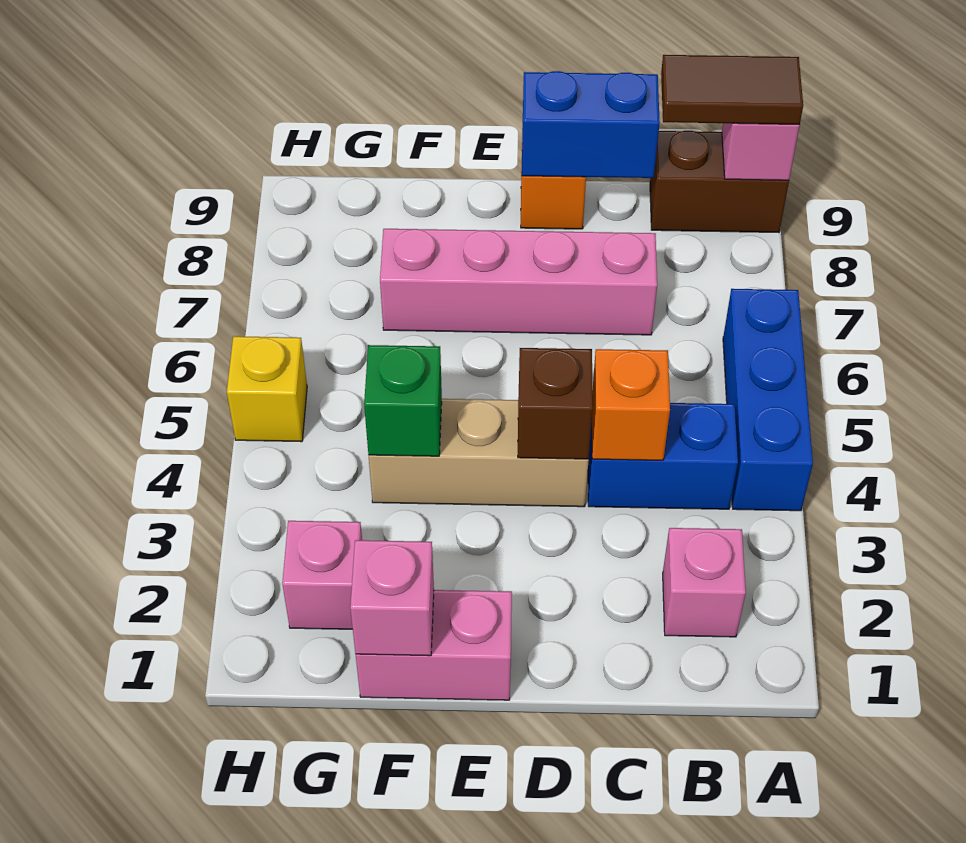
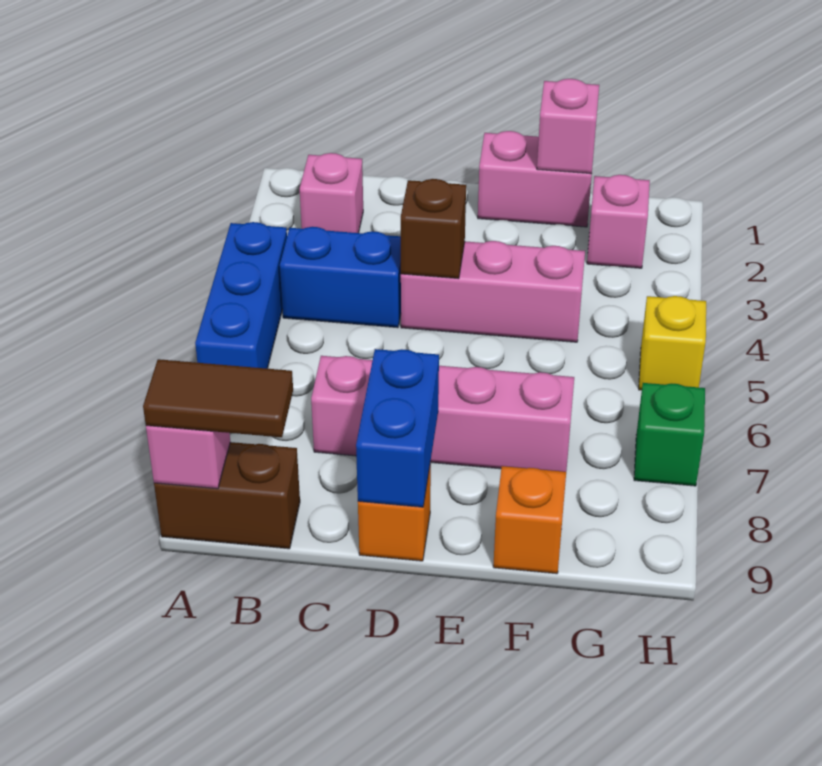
orange brick C4 level 2 -> orange brick F9 level 1
blue brick C9:D9 level 2 -> blue brick D8:D9 level 2
tan brick D4:F4 level 1 -> pink brick D4:F4 level 1
green brick F4 level 2 -> green brick H7 level 1

